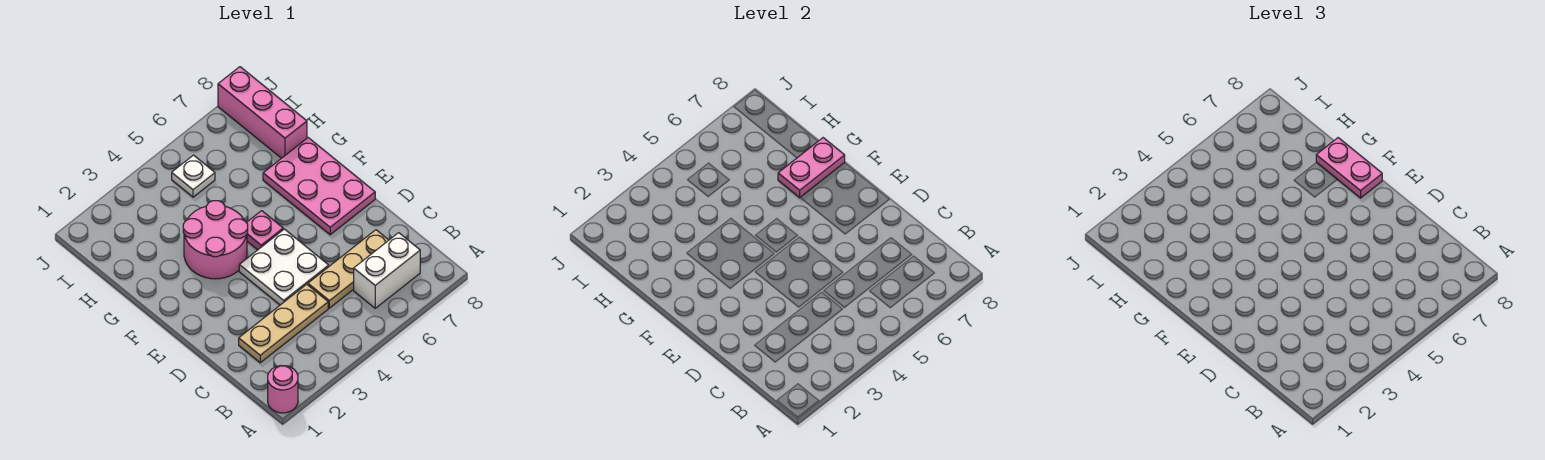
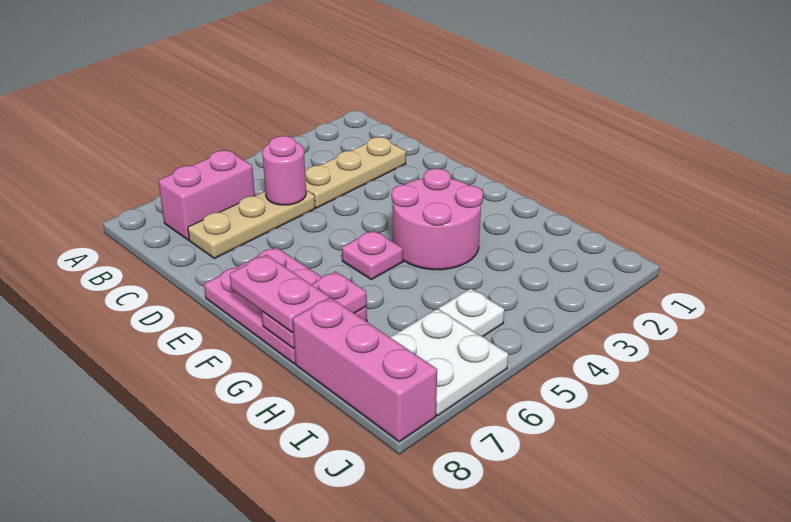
pink round brick A1 level 1 -> pink round brick C5 level 2
white brick B6:B7 level 1 -> pink brick B6:B7 level 1
white plate D4:E5 level 1 -> white plate I6:J7 level 1

